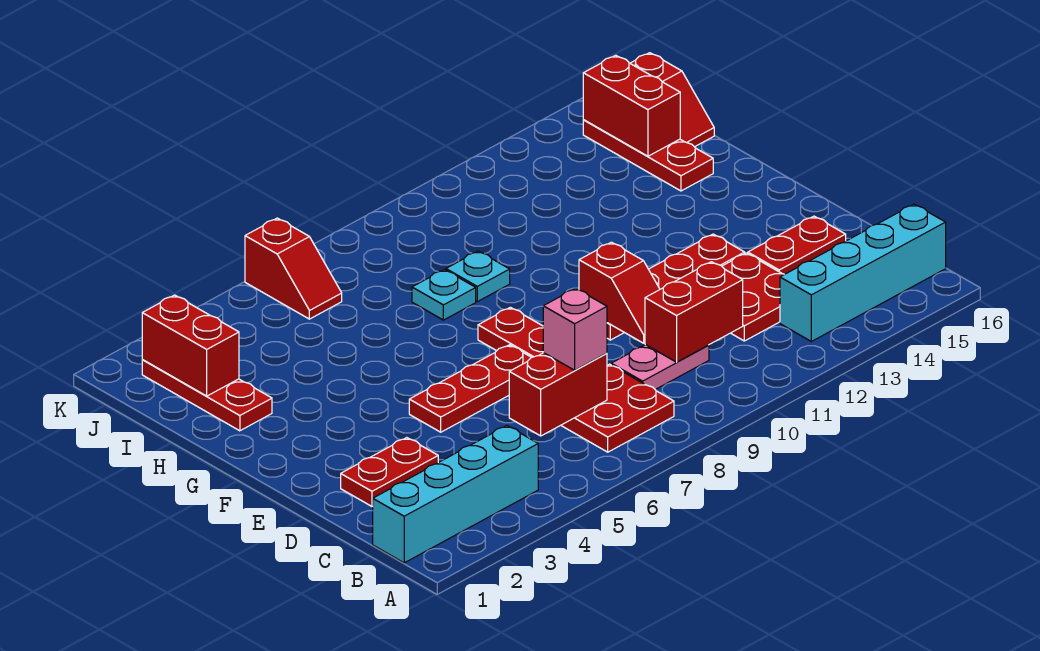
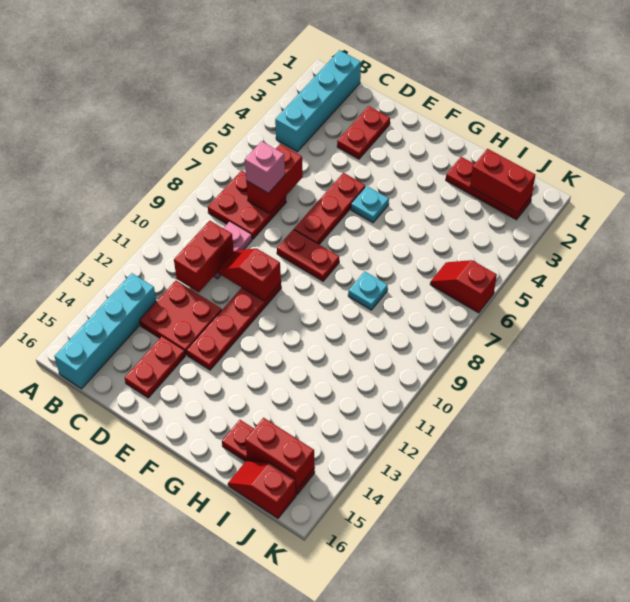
cyan plate H9 level 1 -> cyan plate F5 level 1

